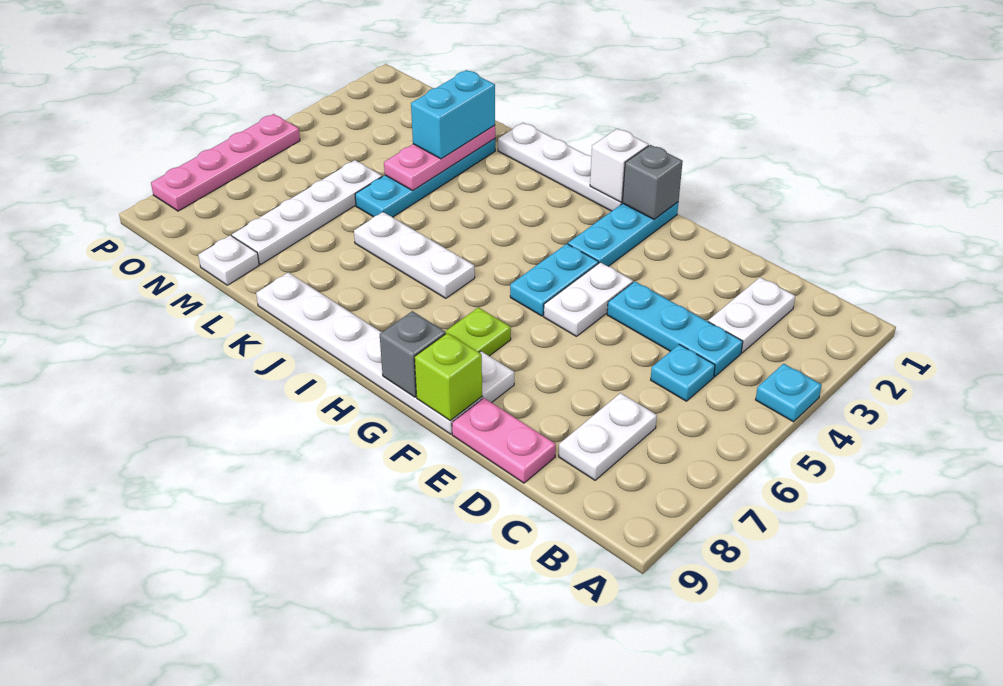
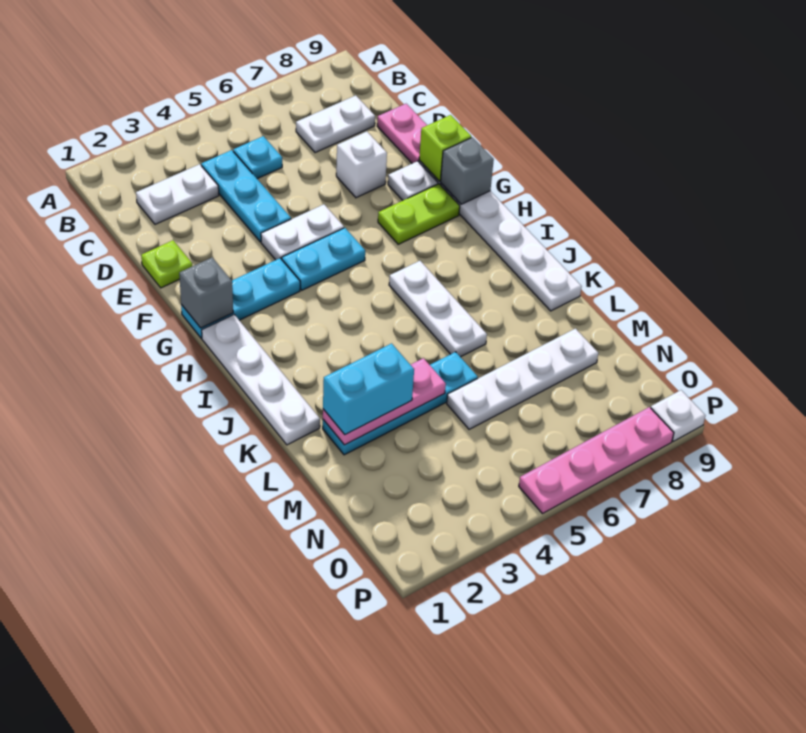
cyan plate A4 level 1 -> none
none -> lime plate E1 level 1
white brick H1 level 2 -> white brick E7 level 1
white plate M9 level 1 -> white plate P9 level 1

